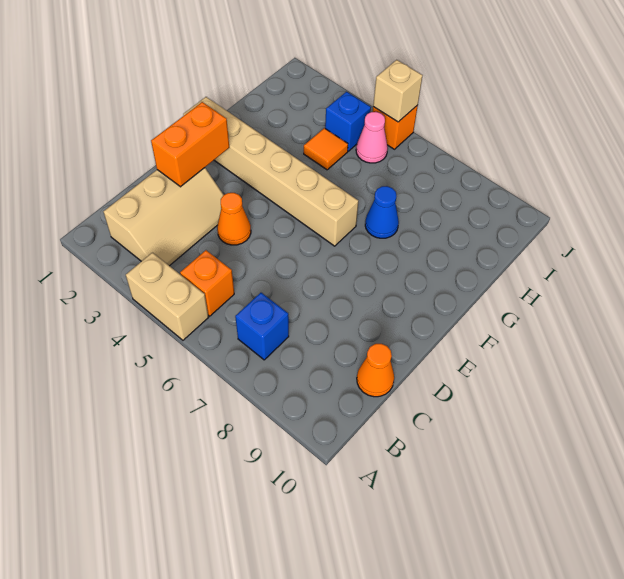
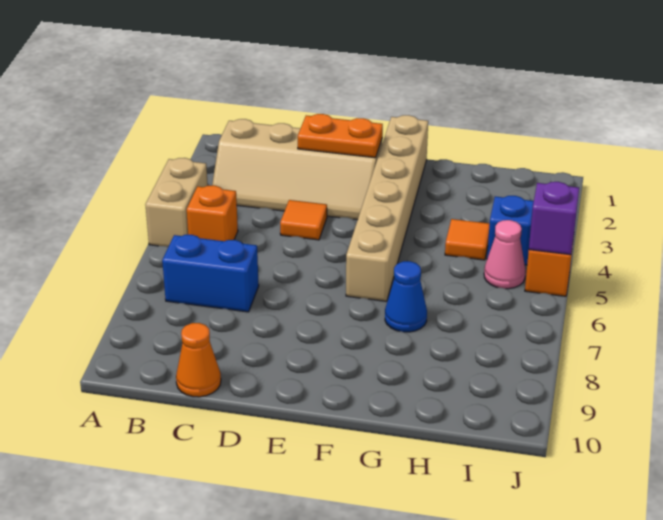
tan slope B2:D3 level 1 top 2 -> tan slope B2:E3 level 1 top 2
blue brick B7 level 1 -> blue brick B7:C7 level 1
orange brick D2:E2 level 2 -> orange plate D2:E2 level 2
orange cone D4 level 1 -> orange tile D4 level 1
tan brick J5 level 2 -> purple brick J5 level 2

